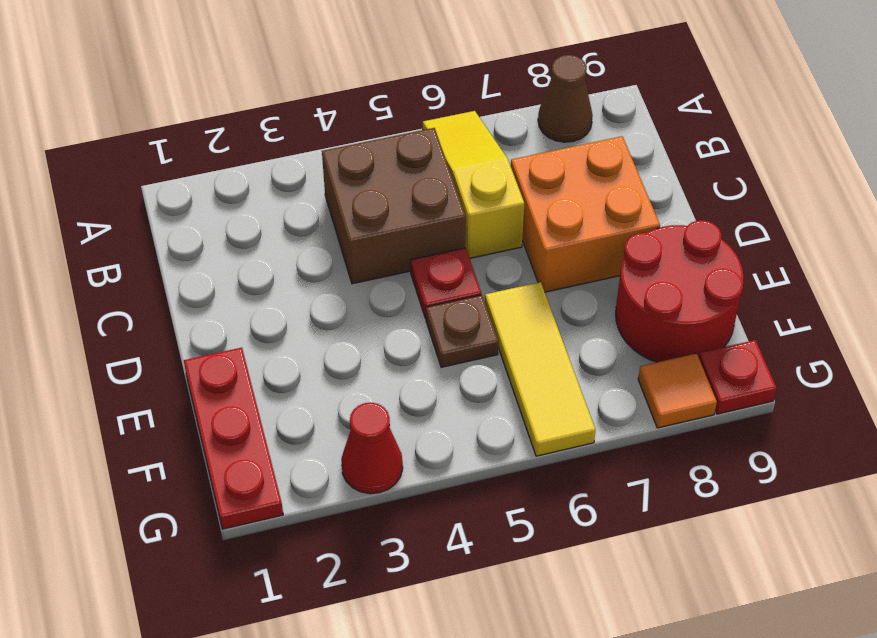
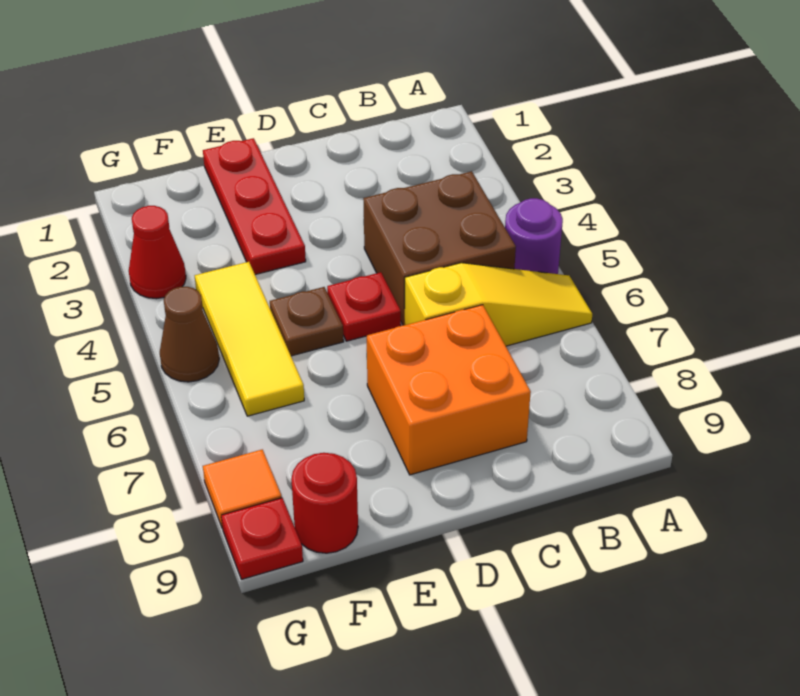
none -> purple round brick A5 level 1
brown cone A8 level 1 -> brown cone G5 level 1
red plate E1:G1 level 1 -> red plate E1:E3 level 1
yellow tile E6:G6 level 1 -> yellow tile F4:F6 level 1
red round brick E8:F9 level 1 -> red round brick F9 level 1

